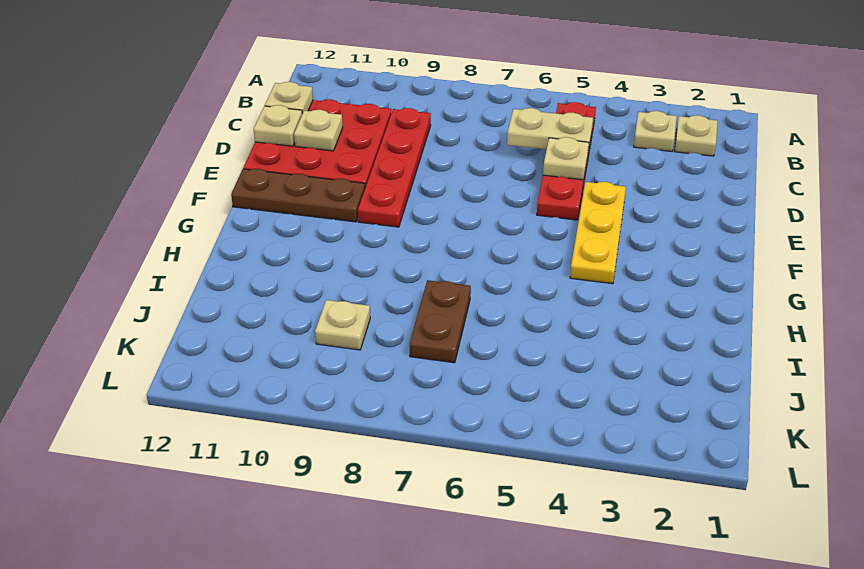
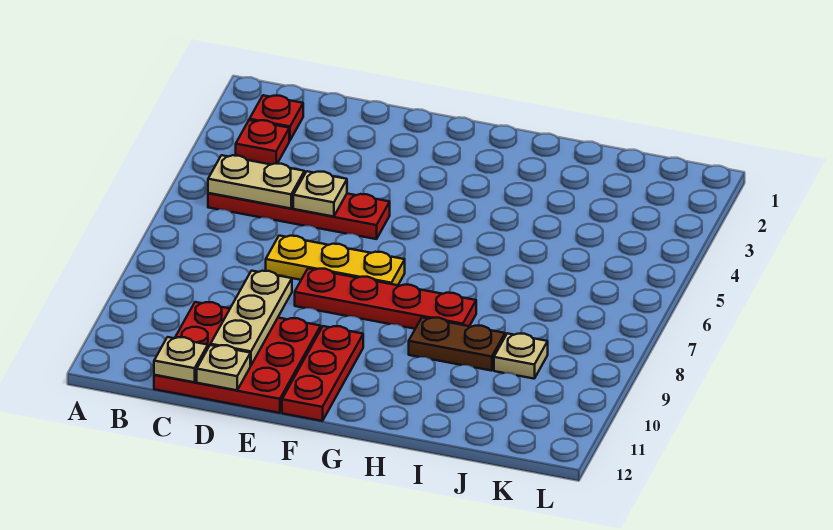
tan plate B2 level 1 -> red plate B2 level 1
tan plate B3 level 1 -> red plate B3 level 1
tan plate C5:C6 level 2 -> tan plate B5:C5 level 2
red plate C9:F9 level 1 -> red plate E8:H8 level 1
tan plate D11 level 2 -> tan plate D9:D11 level 2
yellow plate E4:G4 level 1 -> yellow plate D7:F7 level 1
brown plate F10:F12 level 1 -> red plate F10:F12 level 1
brown plate I7:J7 level 1 -> brown plate H9:I9 level 1

